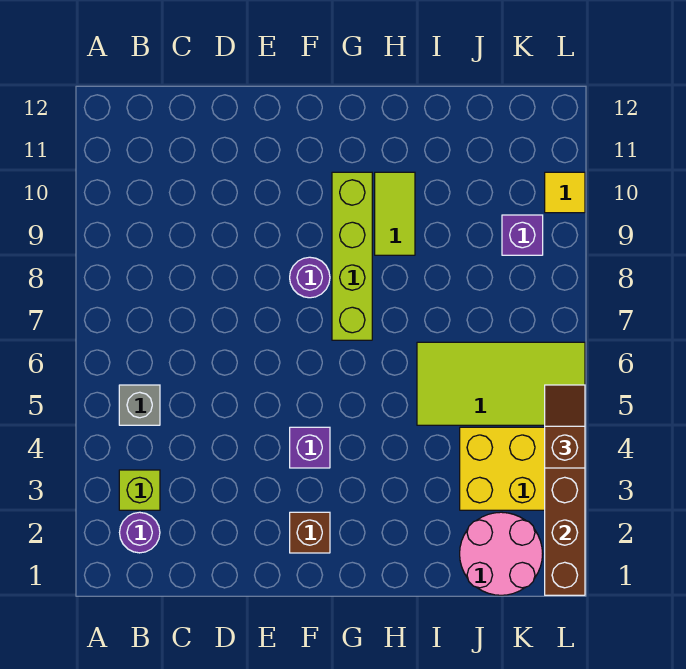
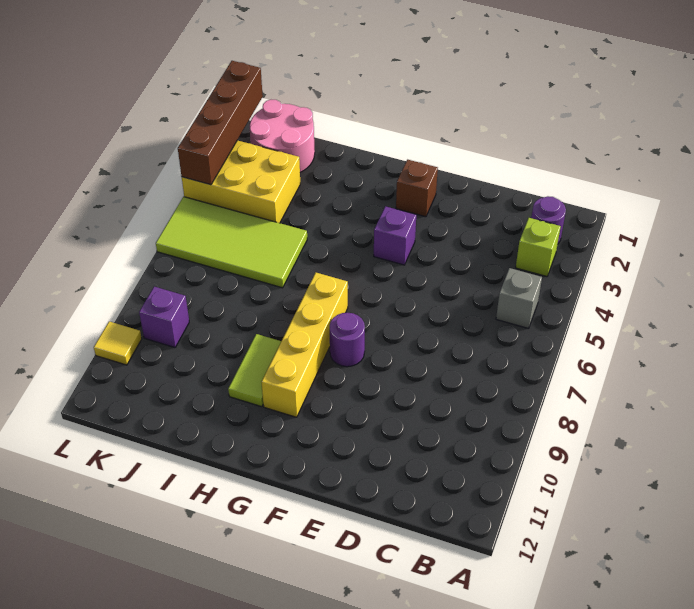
lime brick G7:G10 level 1 -> yellow brick G7:G10 level 1
brown slope L4:L5 level 3 top 4 -> none

